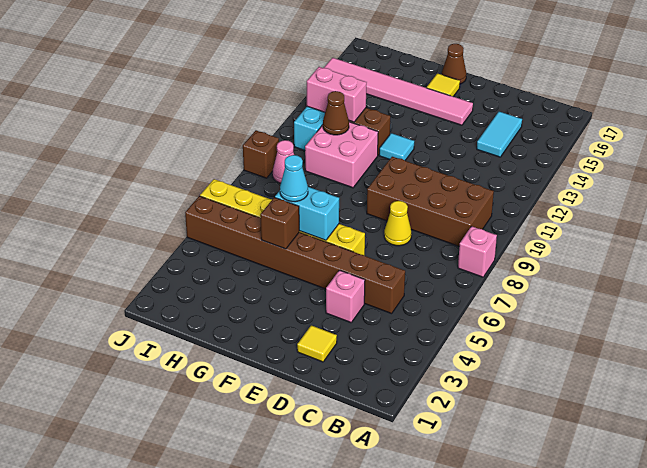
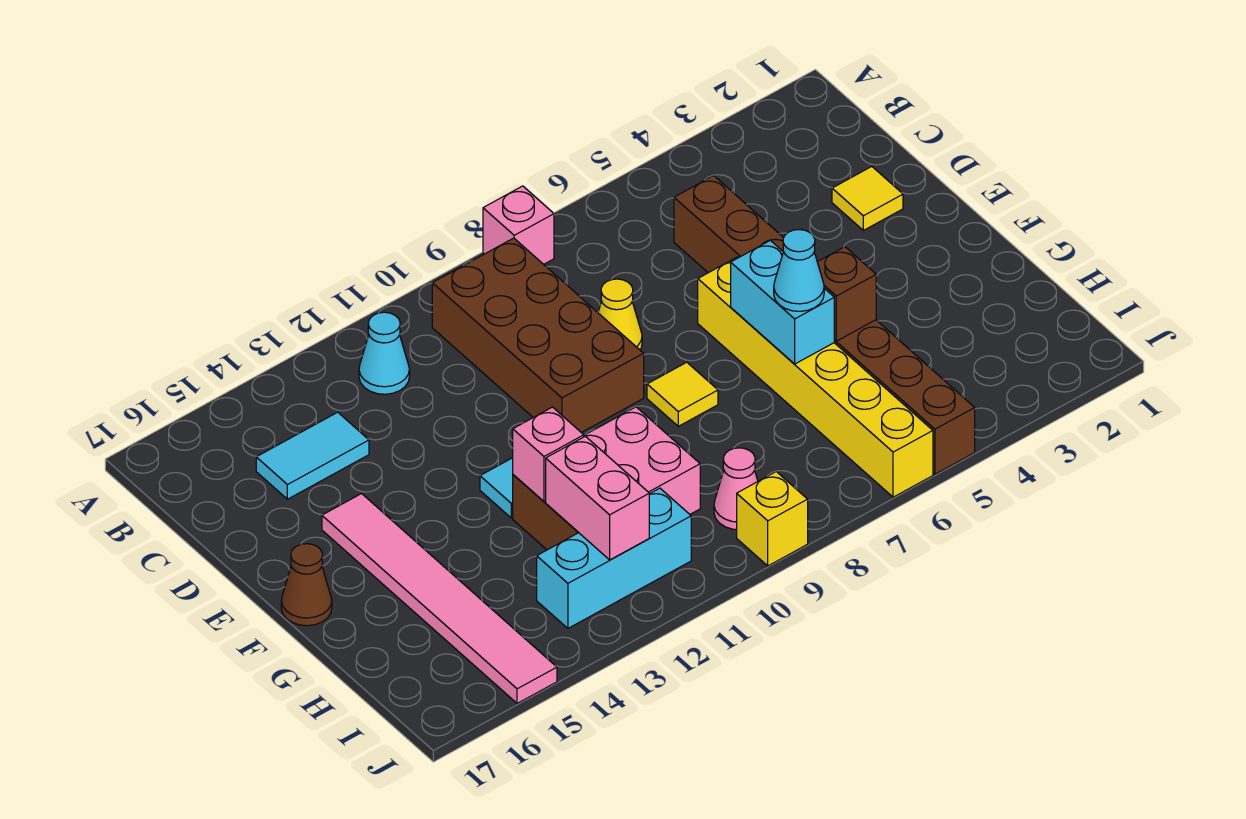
none -> cyan cone B12 level 1
pink brick D4 level 1 -> pink brick G12 level 2
yellow tile F16 level 1 -> yellow tile F8 level 1
brown cone H11 level 2 -> none
brown brick J9 level 1 -> yellow brick J9 level 1

